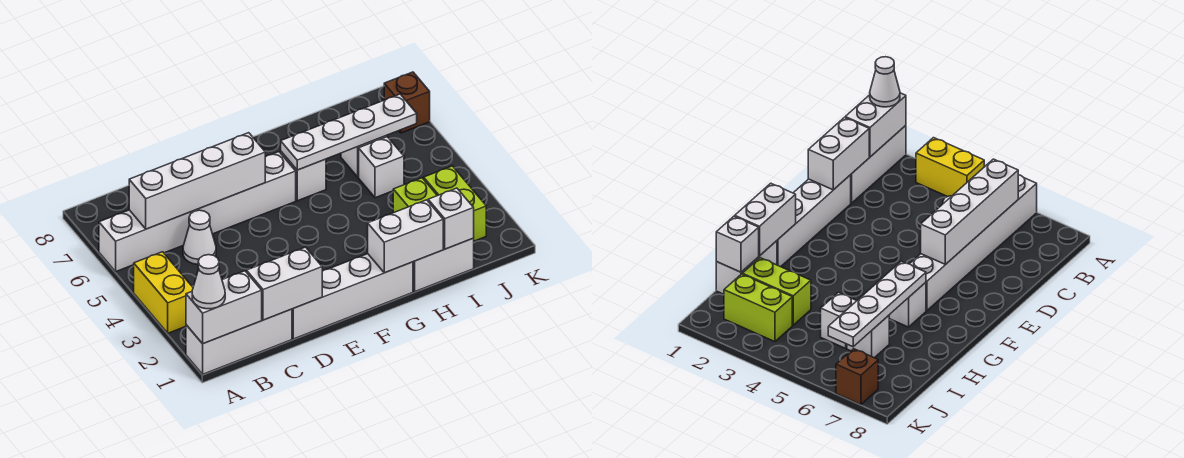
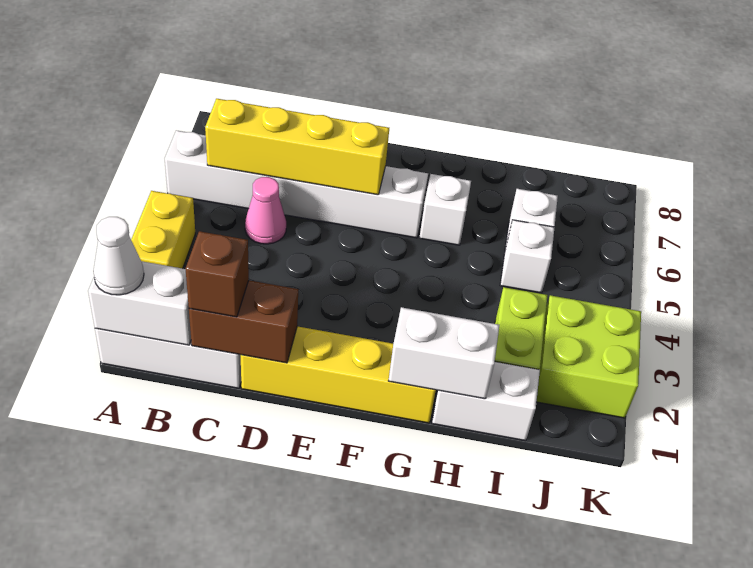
white brick B6:E6 level 2 -> yellow brick B6:E6 level 2
white brick C1:D1 level 2 -> brown brick C1:D1 level 2
white cone C5 level 1 -> pink cone C5 level 1
white brick D1:G1 level 1 -> yellow brick D1:G1 level 1
white plate G6:J6 level 2 -> none
white brick I1 level 2 -> none
lime brick J2:J3 level 1 -> lime brick J2:K3 level 1
brown brick K7 level 1 -> brown brick C1 level 3

